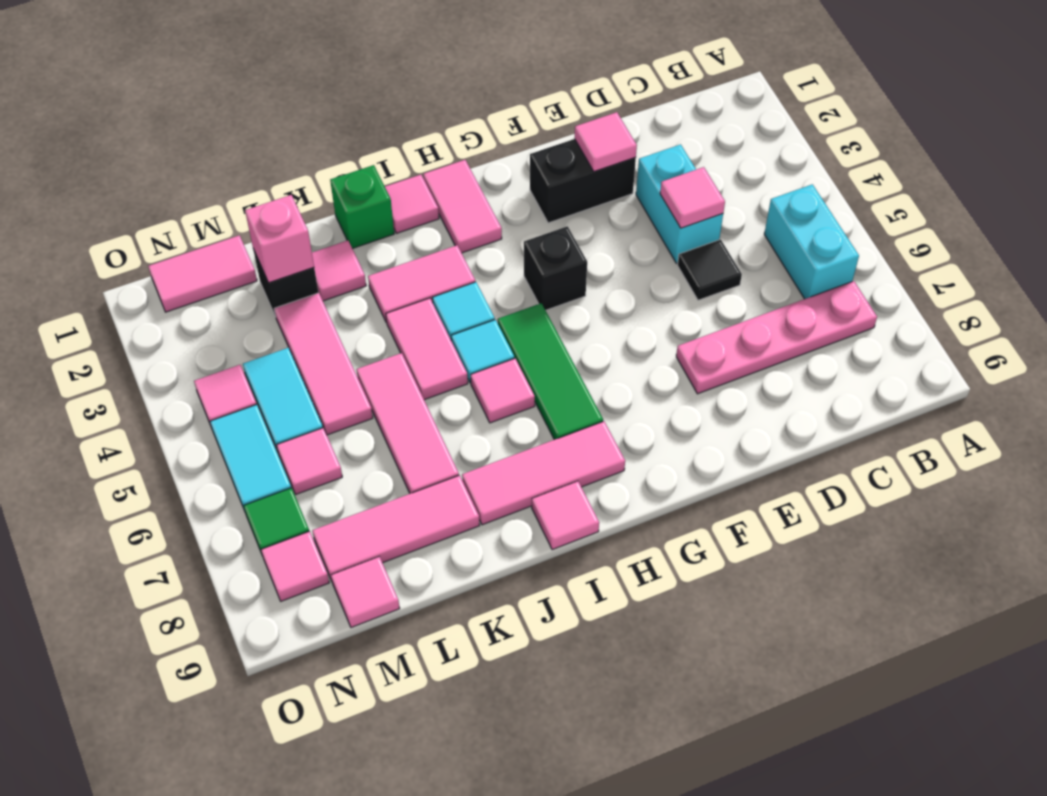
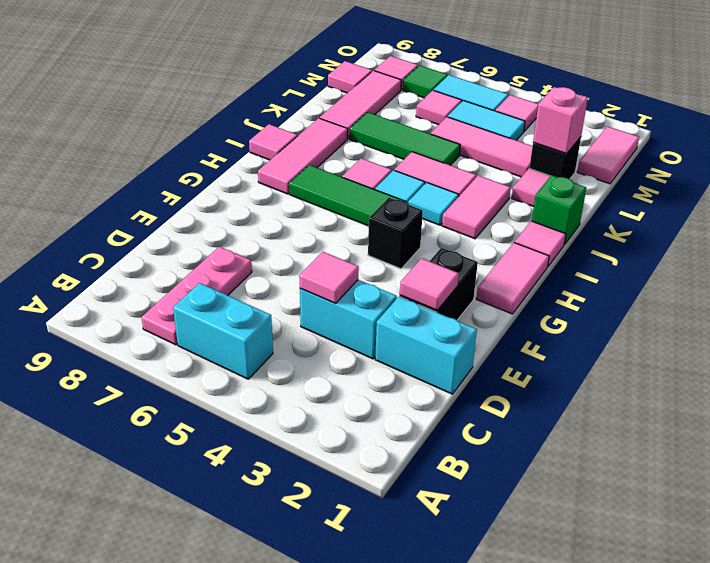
pink plate B7:E7 level 1 -> pink plate B7:D7 level 1
none -> cyan brick D1:D2 level 1
black tile D5 level 1 -> none
pink tile H1:H2 level 1 -> pink tile G1:H1 level 1
pink tile K5:K7 level 1 -> green tile K5:K7 level 1

